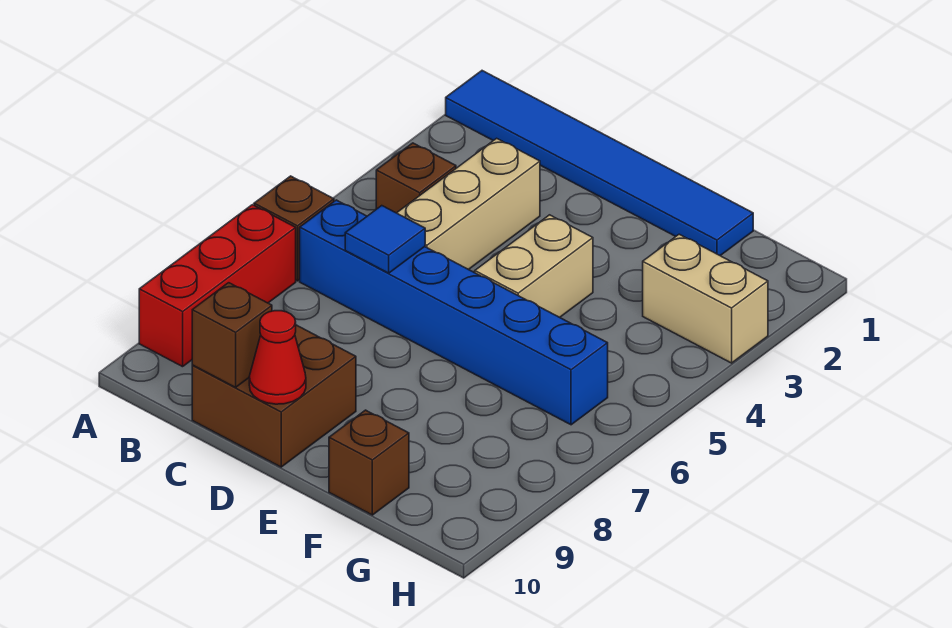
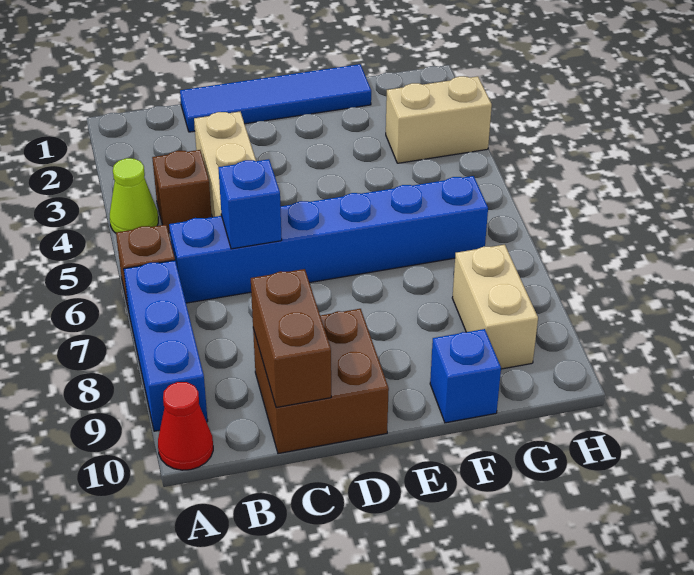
blue tile A1:F1 level 1 -> blue tile C1:F1 level 1
none -> lime cone A4 level 1
red brick A7:A9 level 1 -> blue brick A7:A9 level 1
blue tile C6 level 2 -> blue brick C6 level 2
brown brick C10 level 2 -> brown brick C9:C10 level 2
red cone D10 level 2 -> red cone A10 level 1
tan brick E4:E5 level 1 -> tan brick G8:G9 level 1
brown brick F10 level 1 -> blue brick F10 level 1

